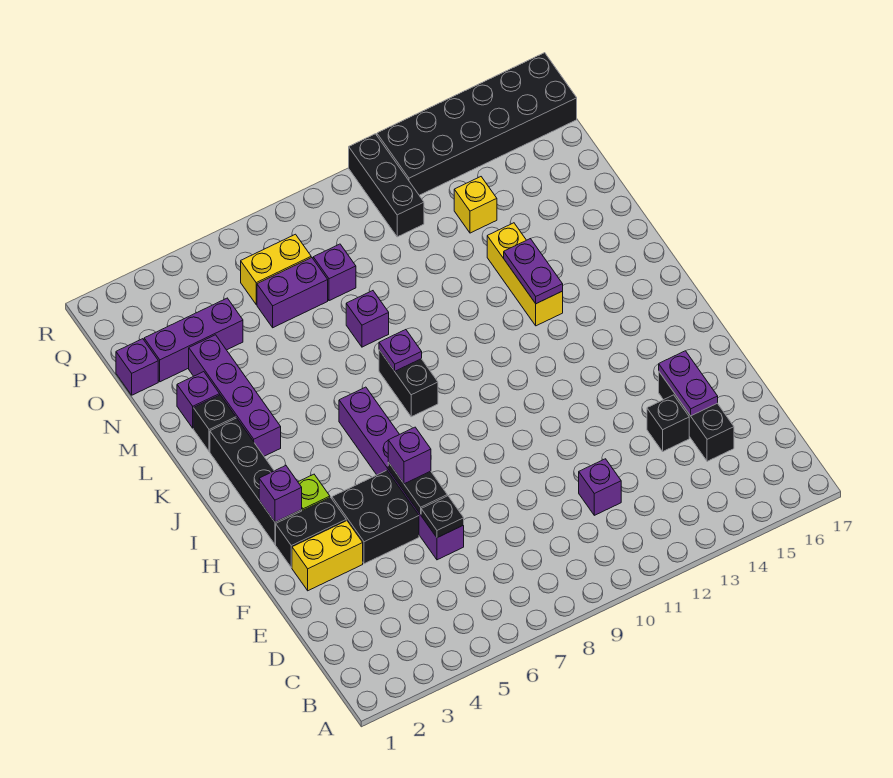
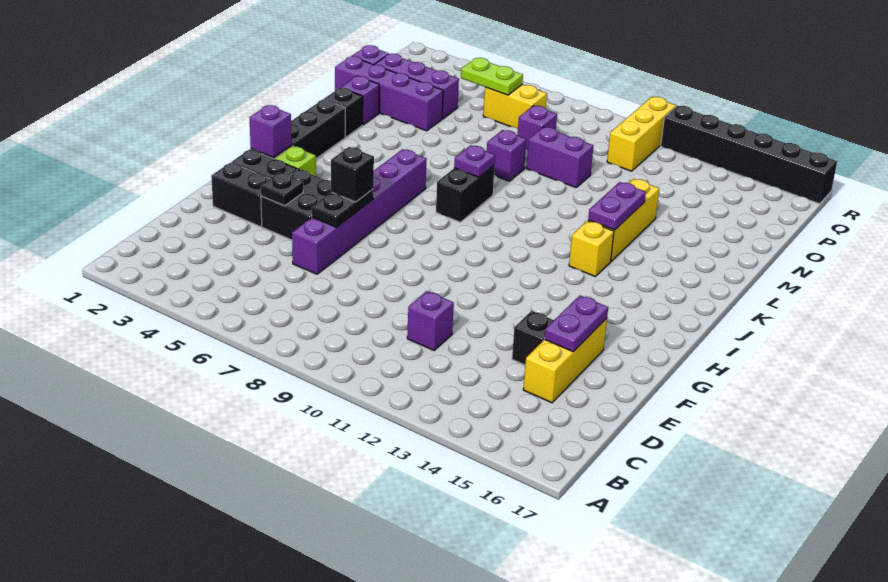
black brick D15:F15 level 1 -> yellow brick D15:F15 level 1
black plate E6 level 2 -> black plate F4 level 2
yellow brick F2:F3 level 1 -> black brick F2:F3 level 1
purple brick G6 level 3 -> black brick G6 level 3
purple brick K3:N3 level 1 -> purple brick N1:N4 level 1
purple brick O6:O7 level 1 -> purple brick N9:N10 level 1
yellow brick O13 level 1 -> yellow brick J13 level 1
none -> lime plate P5:P6 level 2
black brick P11:R11 level 1 -> yellow brick P11:R11 level 1
black brick Q12:R17 level 1 -> black brick R12:R17 level 1

